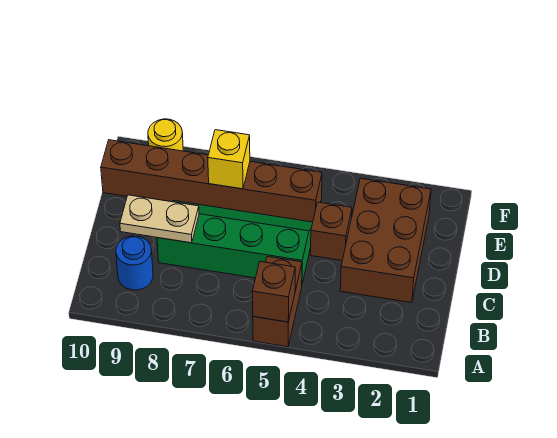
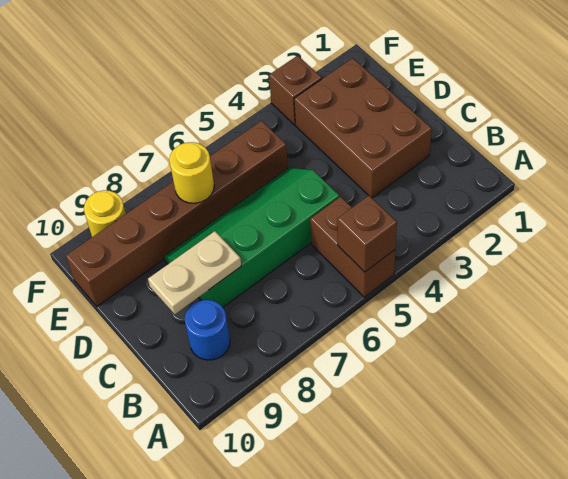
brown brick D4 level 1 -> brown brick F3 level 1
yellow brick E7 level 2 -> yellow round brick E7 level 2

